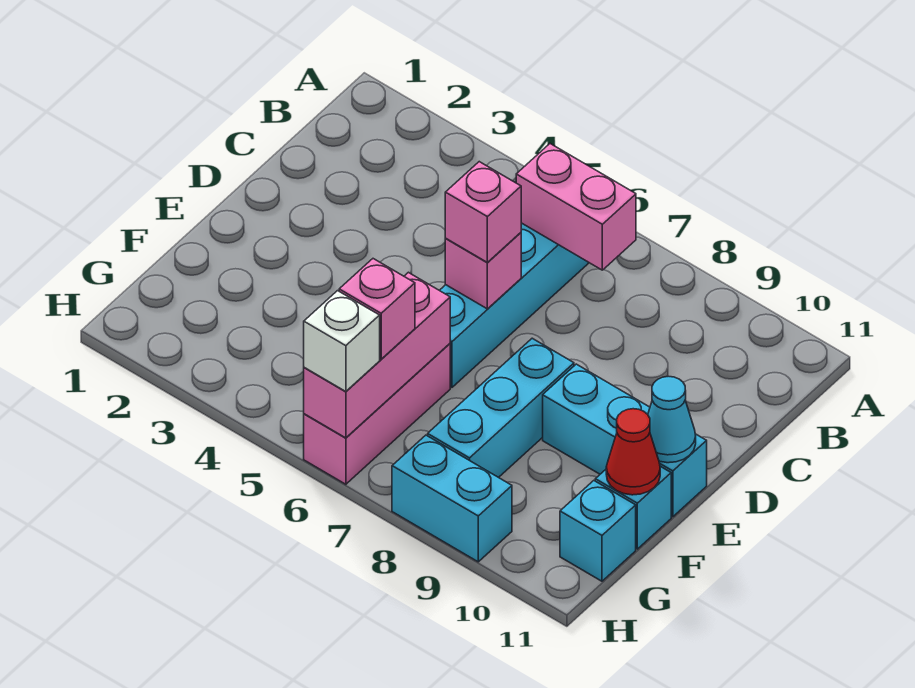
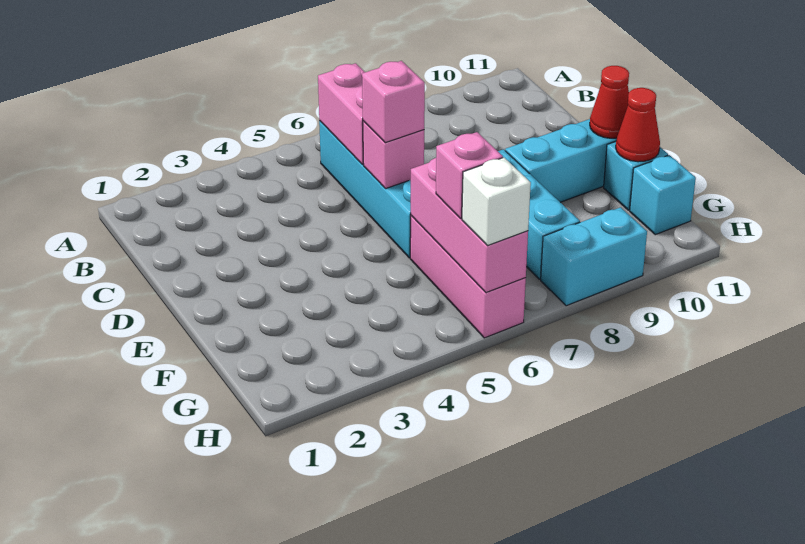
pink brick B6:B7 level 2 -> pink brick B6:C6 level 2
cyan cone E11 level 2 -> red cone E11 level 2

